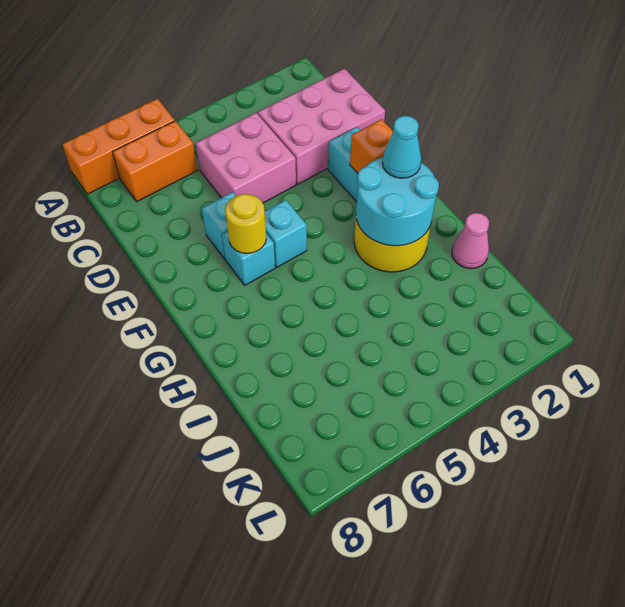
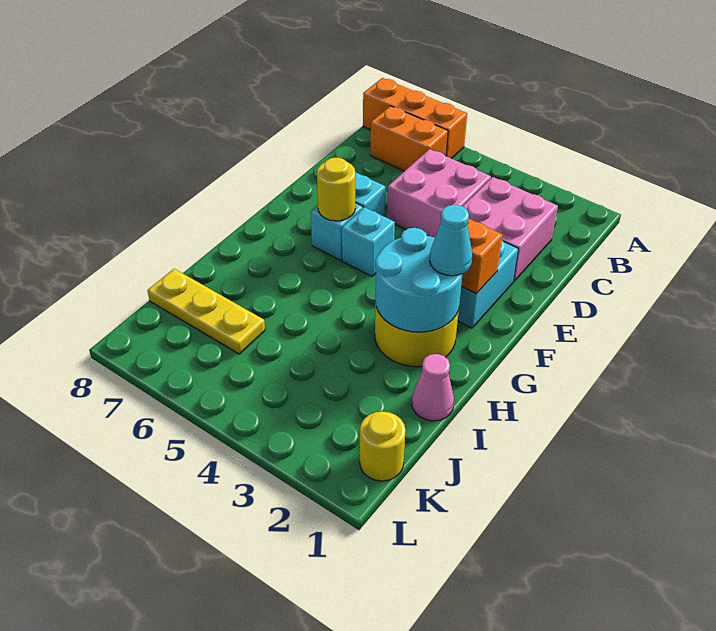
pink brick C1:D3 level 1 -> pink brick C2:D3 level 1
none -> yellow plate J6:J8 level 1
none -> yellow round brick K1 level 1

